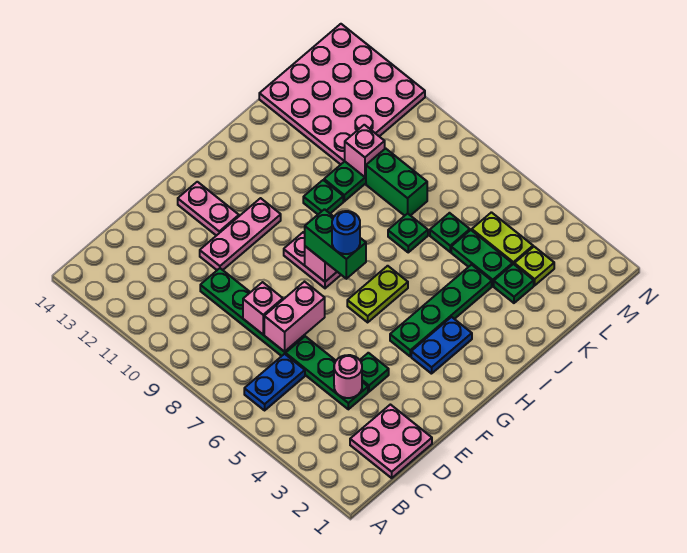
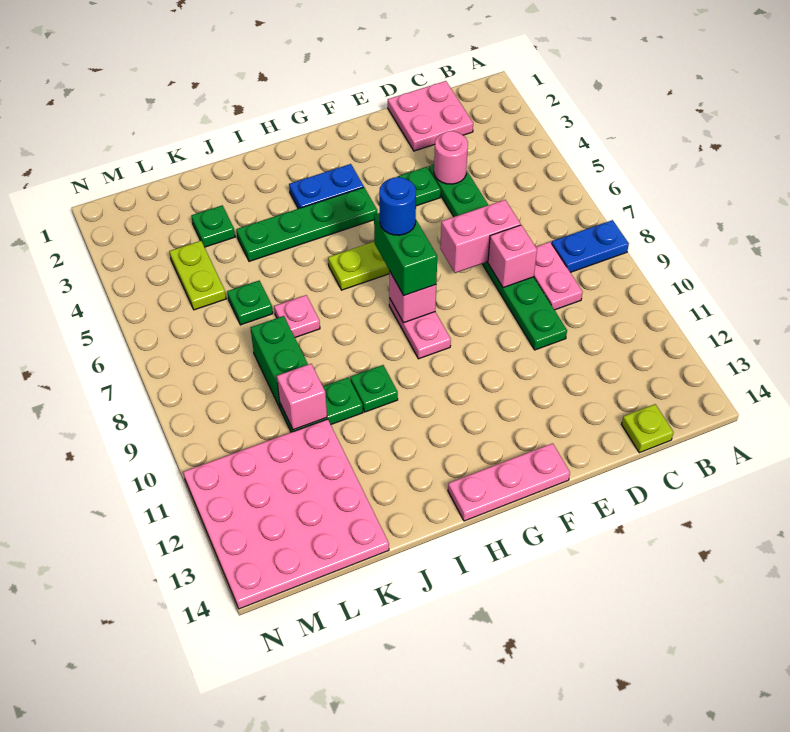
blue plate B6:C6 level 1 -> blue plate A8:B8 level 1
pink plate E11:G11 level 1 -> pink plate F14:H14 level 1
pink plate F12:F13 level 1 -> pink plate C8:C9 level 1
green plate J7 level 1 -> pink plate J7 level 1
green plate K4:K5 level 1 -> none
lime plate L3 level 1 -> lime plate C14 level 1

